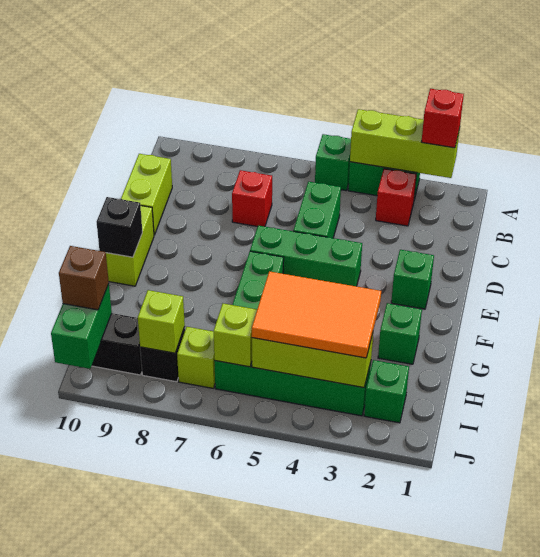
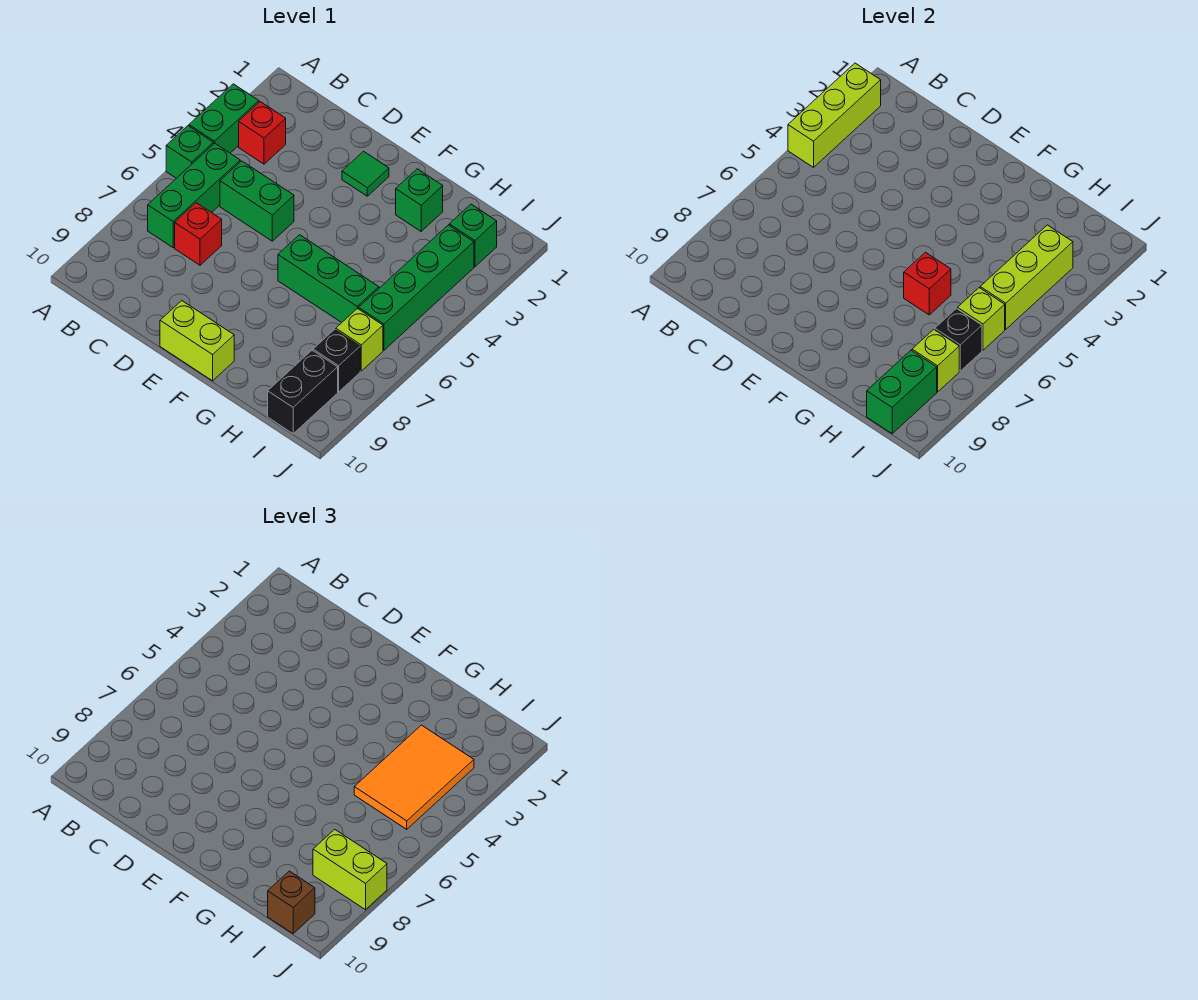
red brick A2 level 3 -> red brick G6 level 2
lime brick C10:D10 level 1 -> lime brick I8:J8 level 3
green brick E2 level 1 -> green tile E2 level 1
green brick E4:E6 level 1 -> green brick B5:B7 level 1
black brick F10 level 2 -> black brick I7 level 2
green brick I10:J10 level 2 -> green brick I9:I10 level 2

